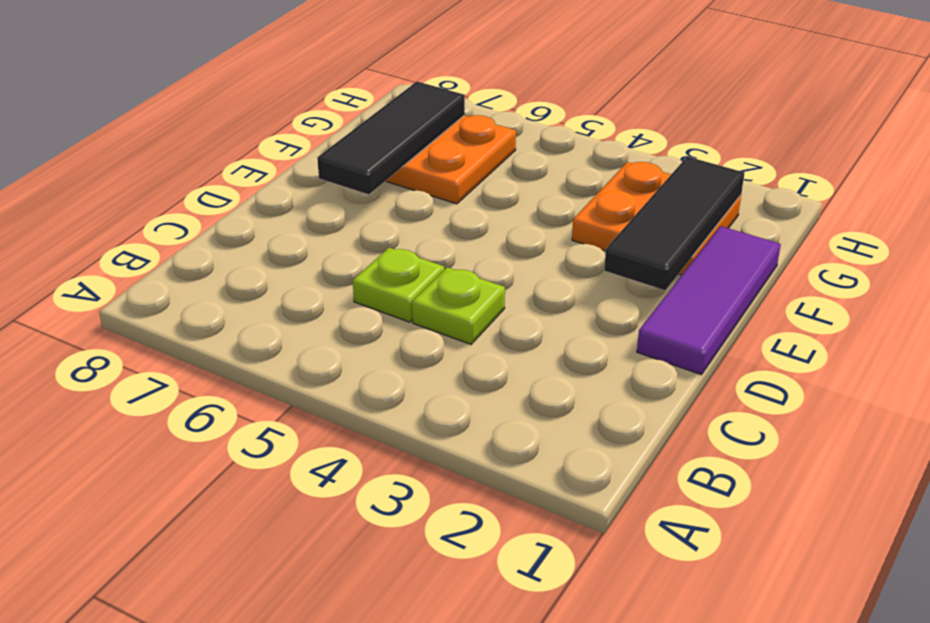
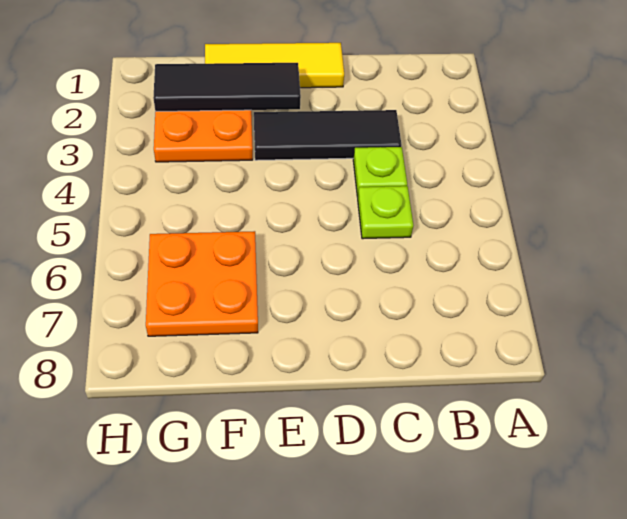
purple tile D1:F1 level 1 -> yellow tile D1:F1 level 1
black tile E7:G7 level 2 -> black tile C3:E3 level 1

